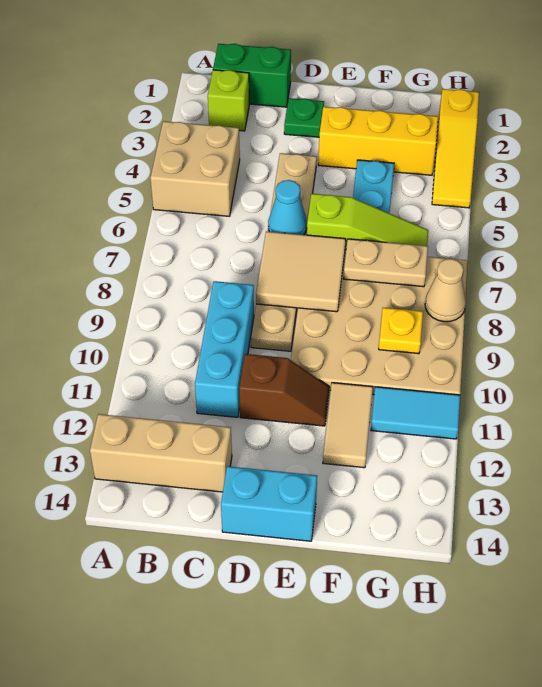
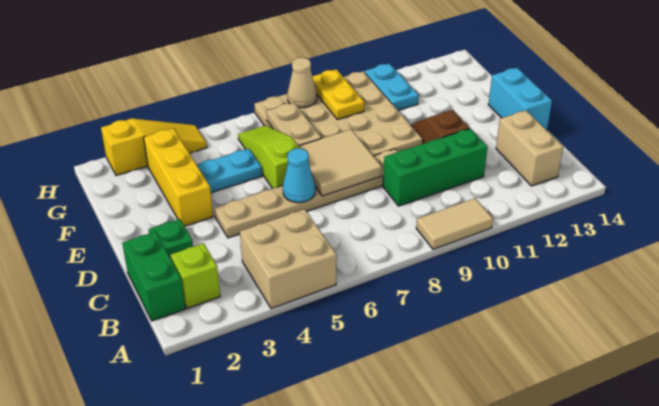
tan brick A13:C13 level 1 -> tan brick B13:C13 level 1
cyan brick C9:C11 level 1 -> green brick C9:C11 level 1
tan tile F11:F12 level 1 -> tan tile A9:A10 level 1
yellow plate G9 level 2 -> yellow plate G9:H9 level 2
cyan tile G11:H11 level 1 -> cyan plate G11:H11 level 1

